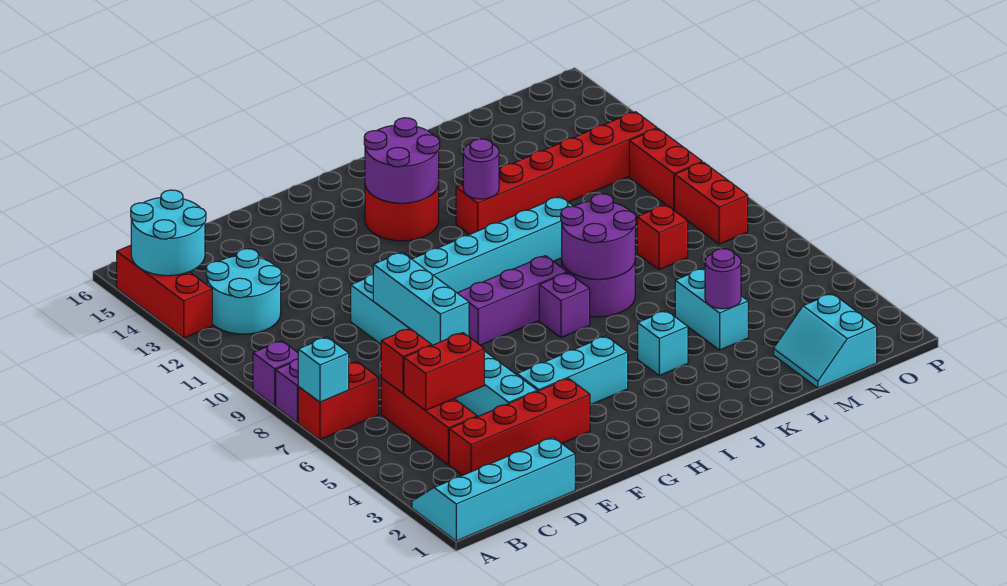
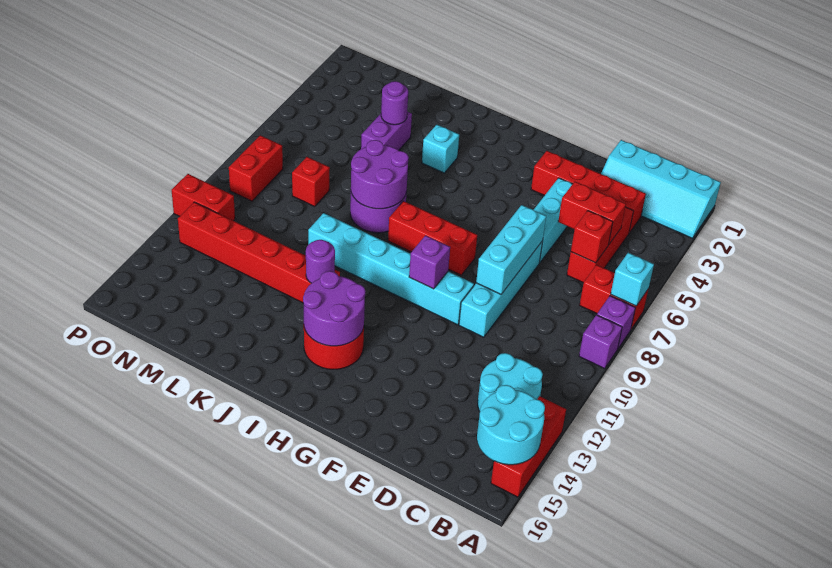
cyan brick F4:H4 level 1 -> none
purple brick G8:I8 level 1 -> red brick G8:I8 level 1
purple brick I7 level 1 -> purple brick G10 level 2
cyan brick L4:L5 level 1 -> purple brick L4:L5 level 1
cyan slope M1:N2 level 1 top N -> none
red brick O10:O11 level 1 -> red brick O11:P11 level 1

